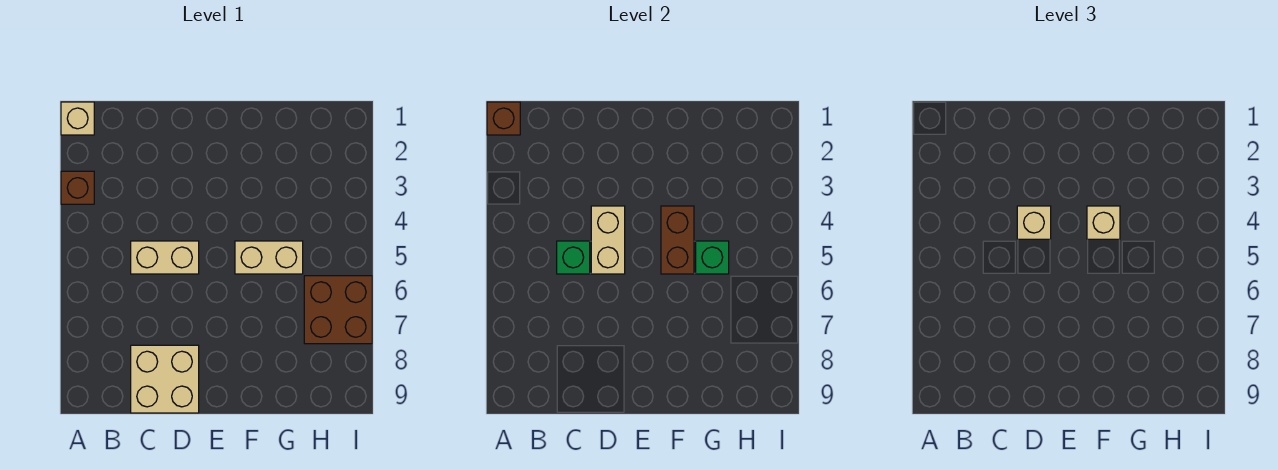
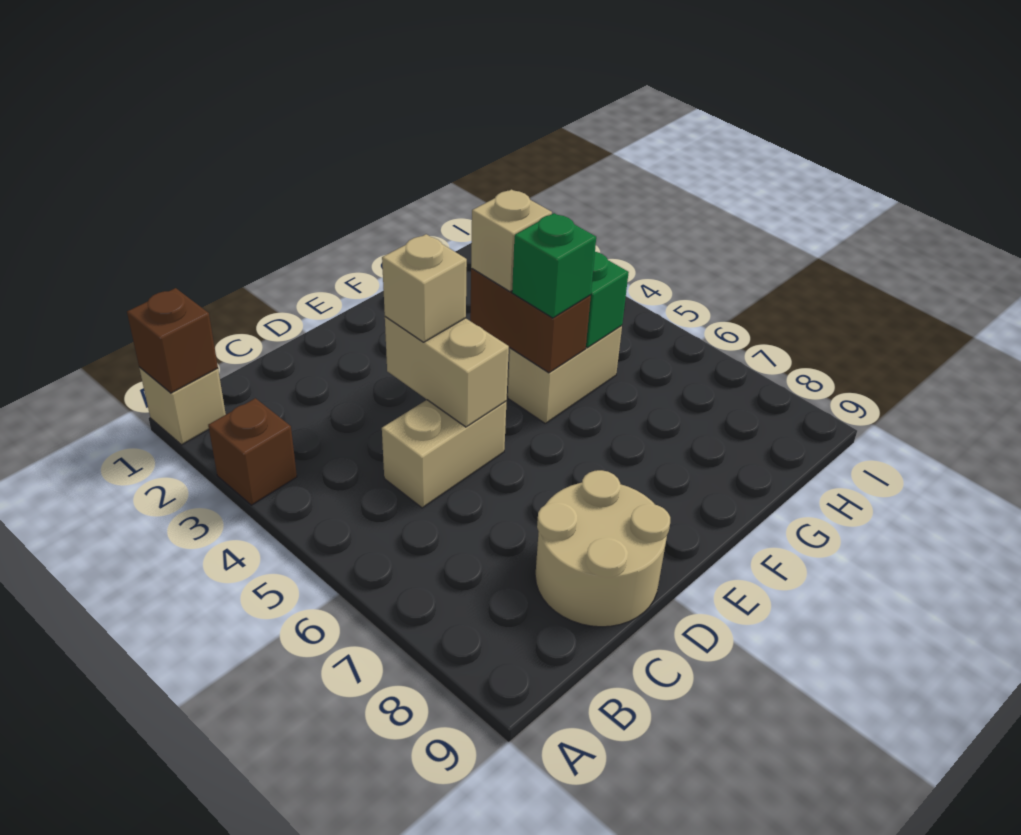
green brick C5 level 2 -> green brick F5 level 3
tan brick C8:D9 level 1 -> tan round brick C8:D9 level 1
brown brick H6:I7 level 1 -> none

